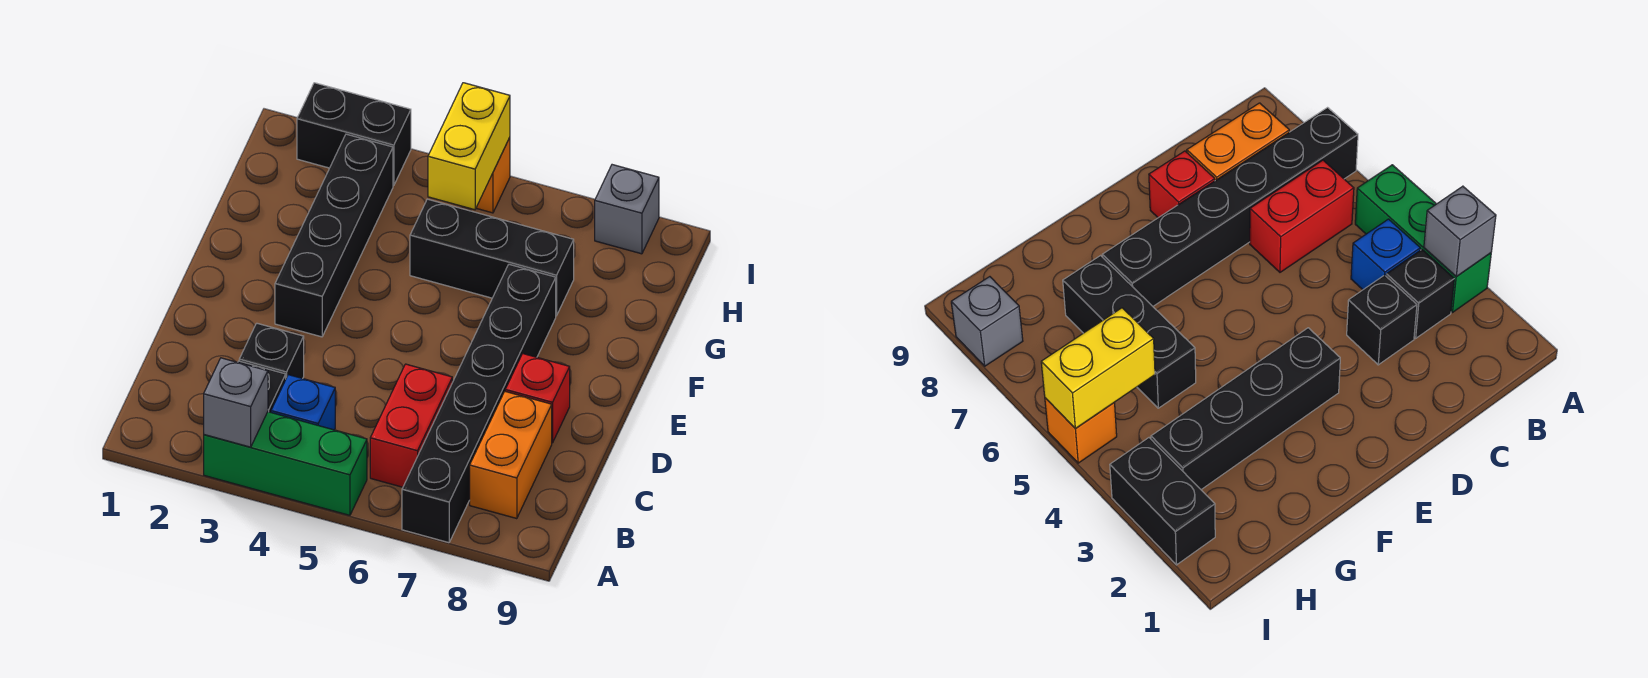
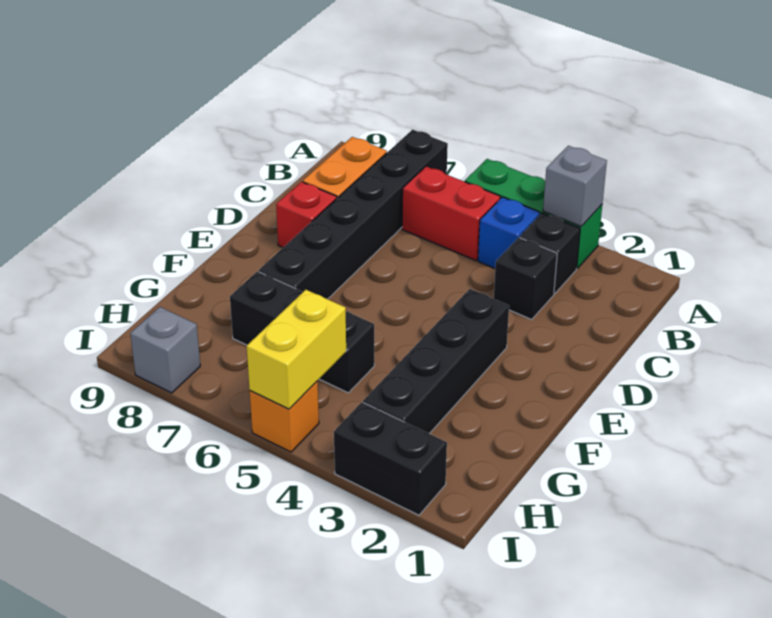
red brick B6:C6 level 1 -> red brick B5:B6 level 1

